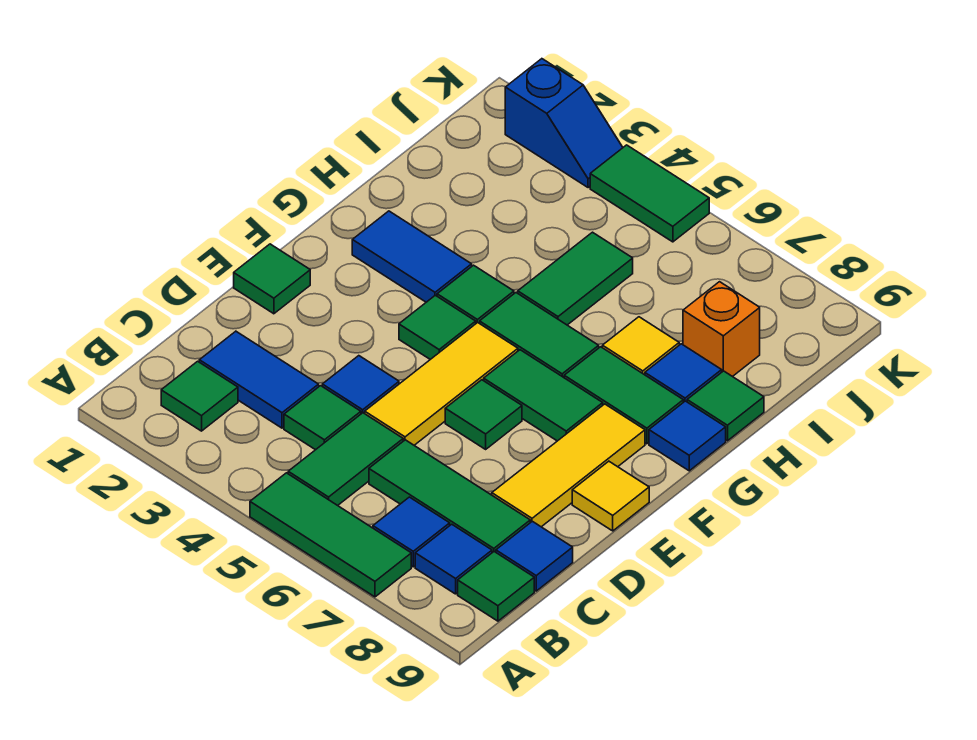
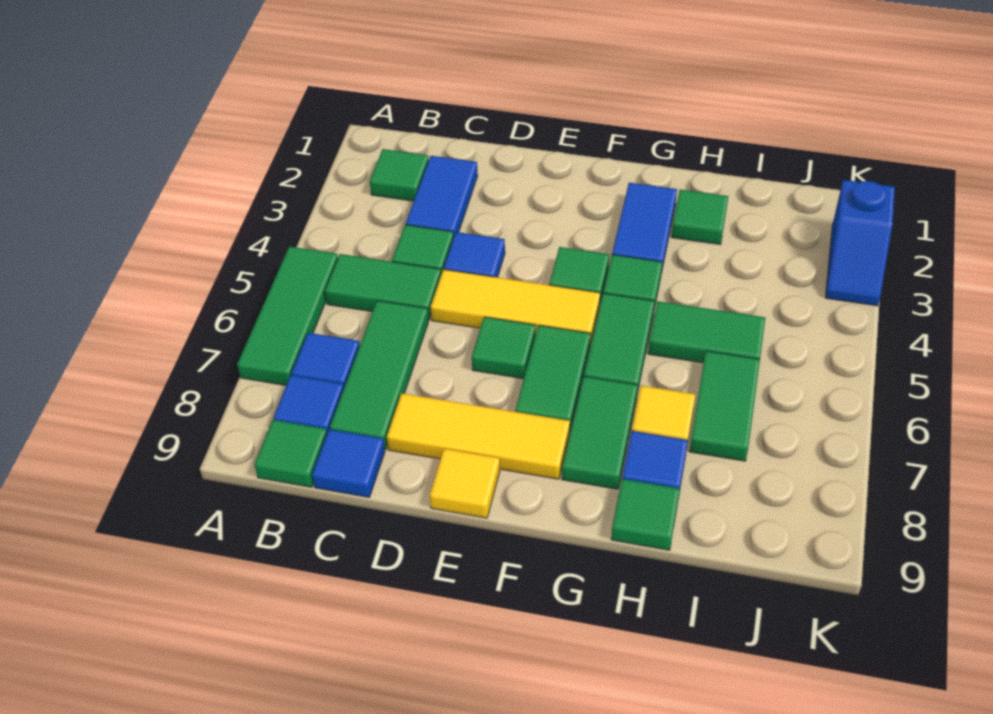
green tile E1 level 1 -> green tile H2 level 1
blue tile G9 level 1 -> none
orange brick I8 level 1 -> none
green tile K4:K5 level 1 -> green tile I6:I7 level 1

